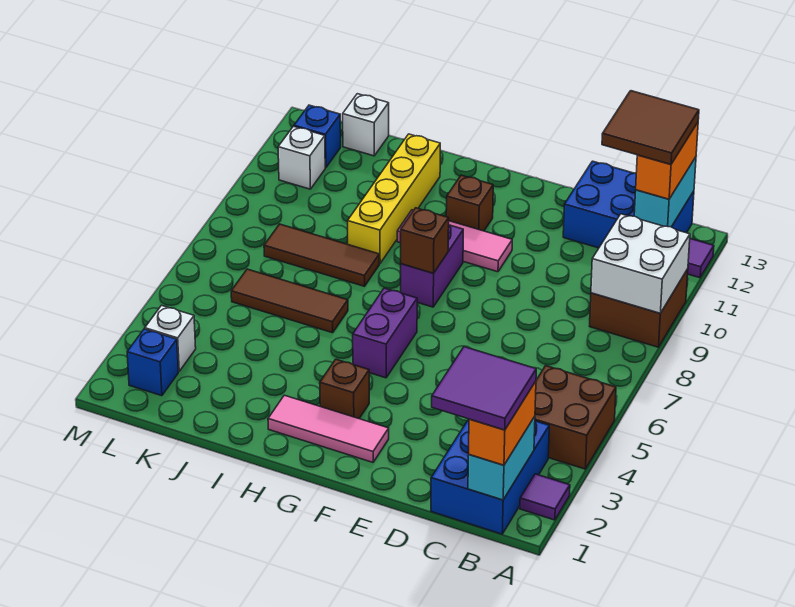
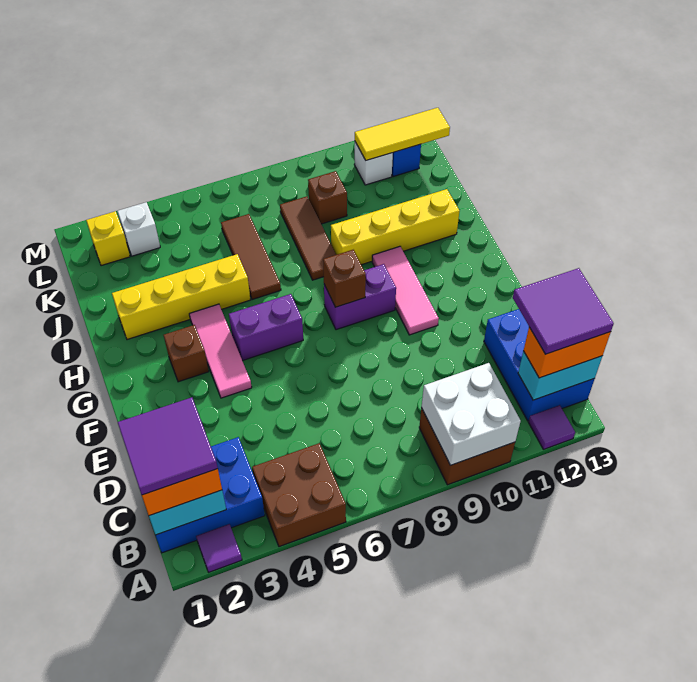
brown tile B12:C13 level 4 -> purple tile B12:C13 level 4
pink tile F2:H2 level 1 -> pink tile F4:H4 level 1
brown brick G11 level 1 -> brown brick K9 level 1
none -> yellow brick I2:I5 level 1
white brick K13 level 1 -> none
blue brick L2 level 1 -> yellow brick L2 level 1
none -> yellow tile L11:L13 level 2

